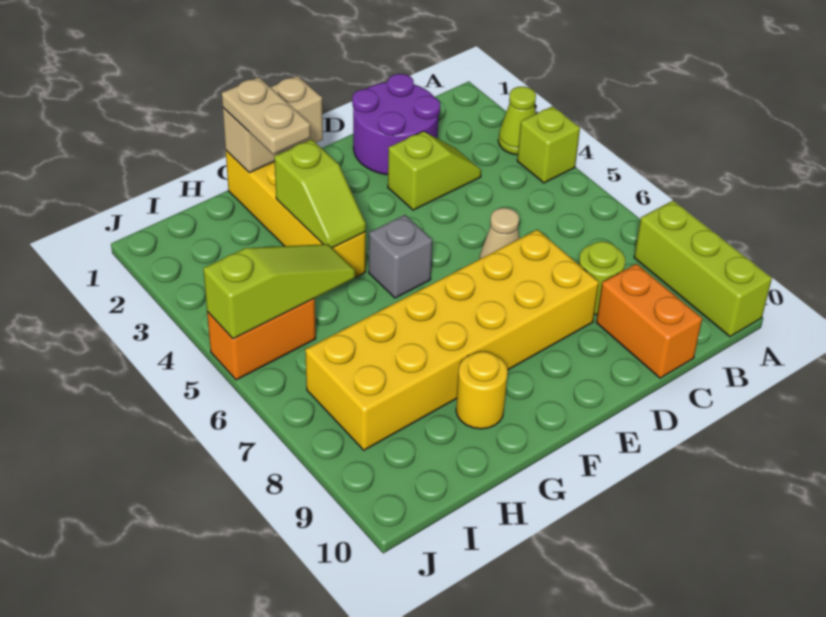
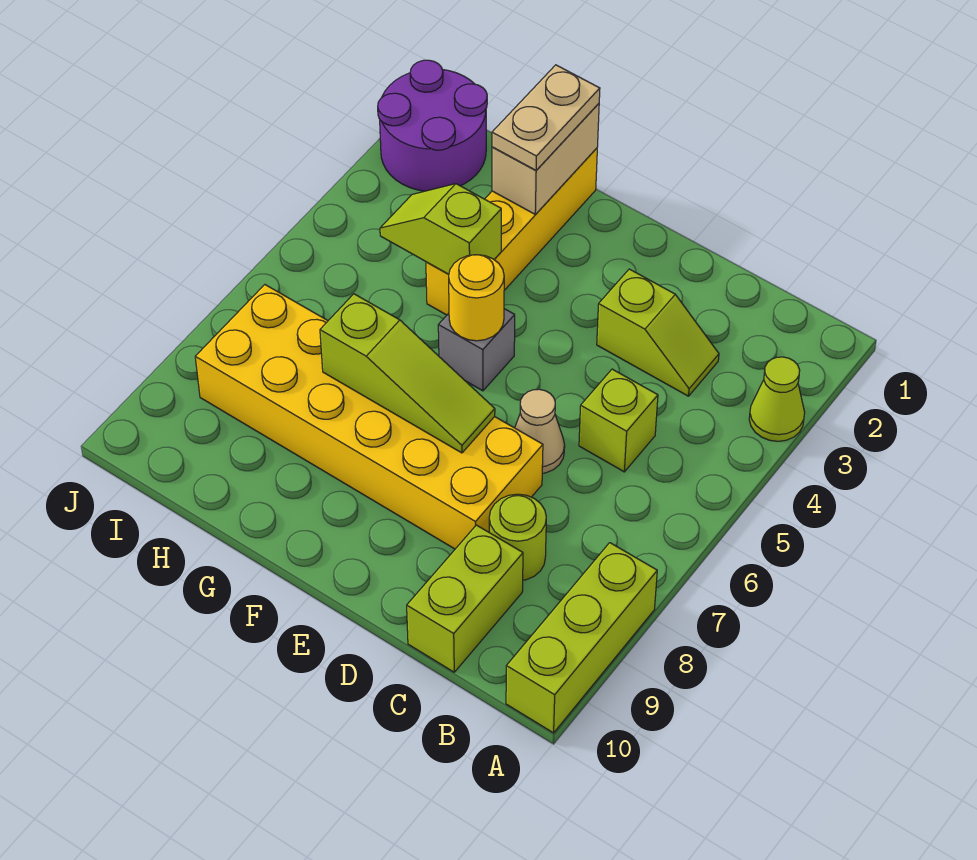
lime brick A4 level 1 -> lime brick C5 level 1
purple round brick C1:D2 level 1 -> purple round brick I1:J2 level 1
orange brick C9:C10 level 1 -> lime brick C9:C10 level 1
tan brick F1:G1 level 2 -> tan brick G1:G2 level 2
lime slope G3:G4 level 2 top 3 -> lime slope G4:H4 level 2 top G
yellow round brick G9 level 1 -> yellow round brick F5 level 2
lime slope H5:J5 level 2 top J -> lime slope E7:G7 level 2 top G
orange brick I5:J5 level 1 -> none

